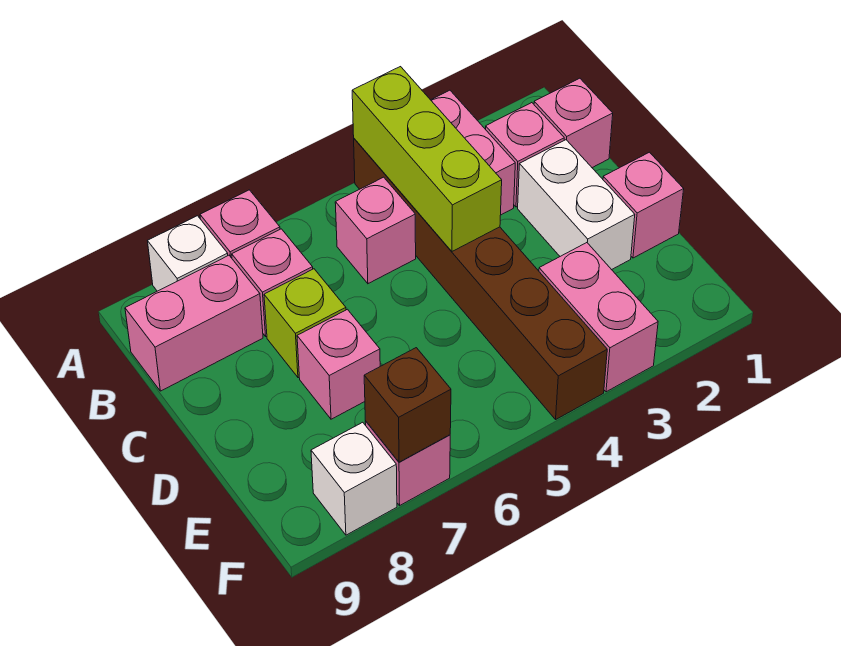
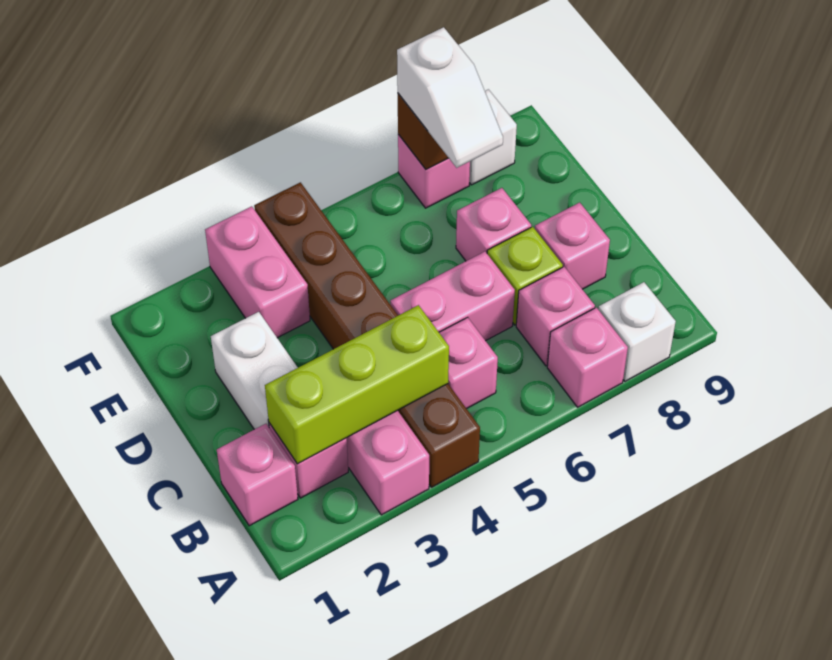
lime brick A4:C4 level 2 -> lime brick B2:B4 level 2
pink brick B8:B9 level 1 -> pink brick C5:C6 level 1
pink brick D1 level 1 -> pink brick C8 level 1
none -> white slope E7:F7 level 3 top F

